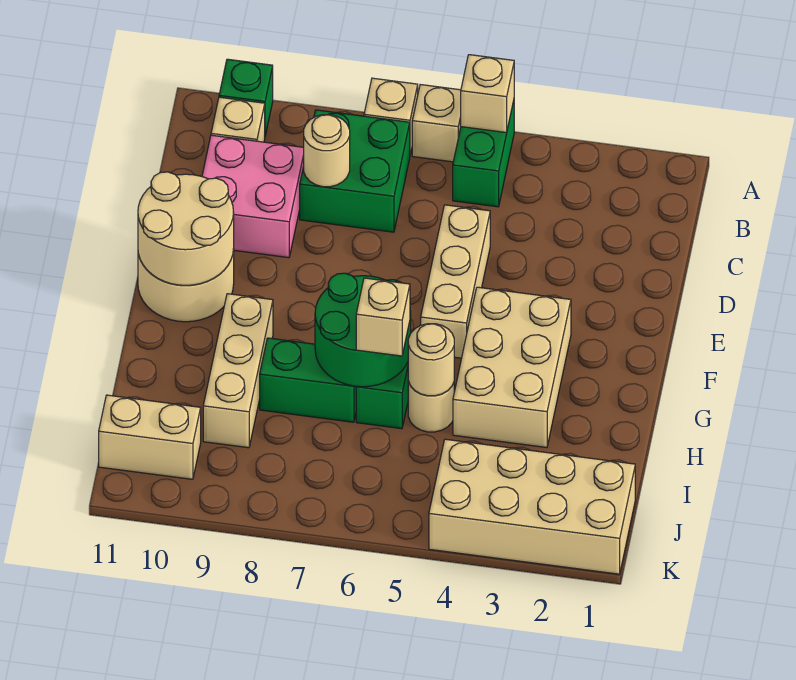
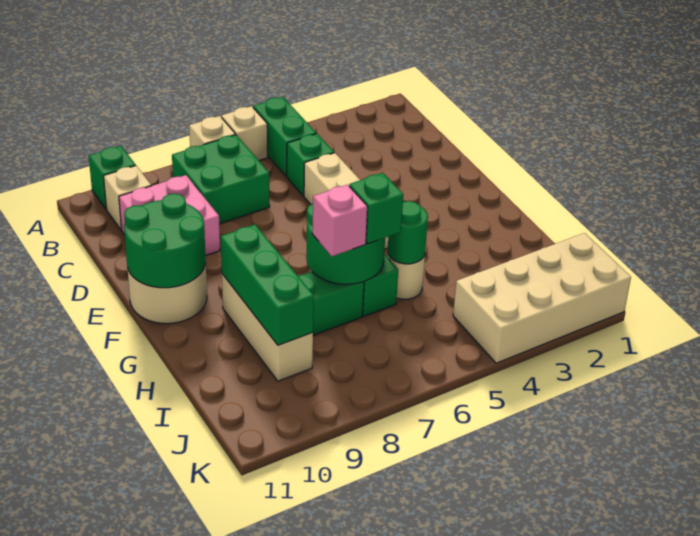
tan brick A5 level 2 -> none
none -> green brick C5 level 1
tan round brick C8 level 2 -> none
tan round brick E10:F11 level 2 -> green round brick E10:F11 level 2
tan brick F3:H4 level 1 -> none
none -> green brick G9:I9 level 2
tan round brick H5 level 2 -> green round brick H5 level 2
tan brick H6 level 3 -> green brick H6 level 3
none -> pink brick H7 level 3
tan brick J10:J11 level 1 -> none

